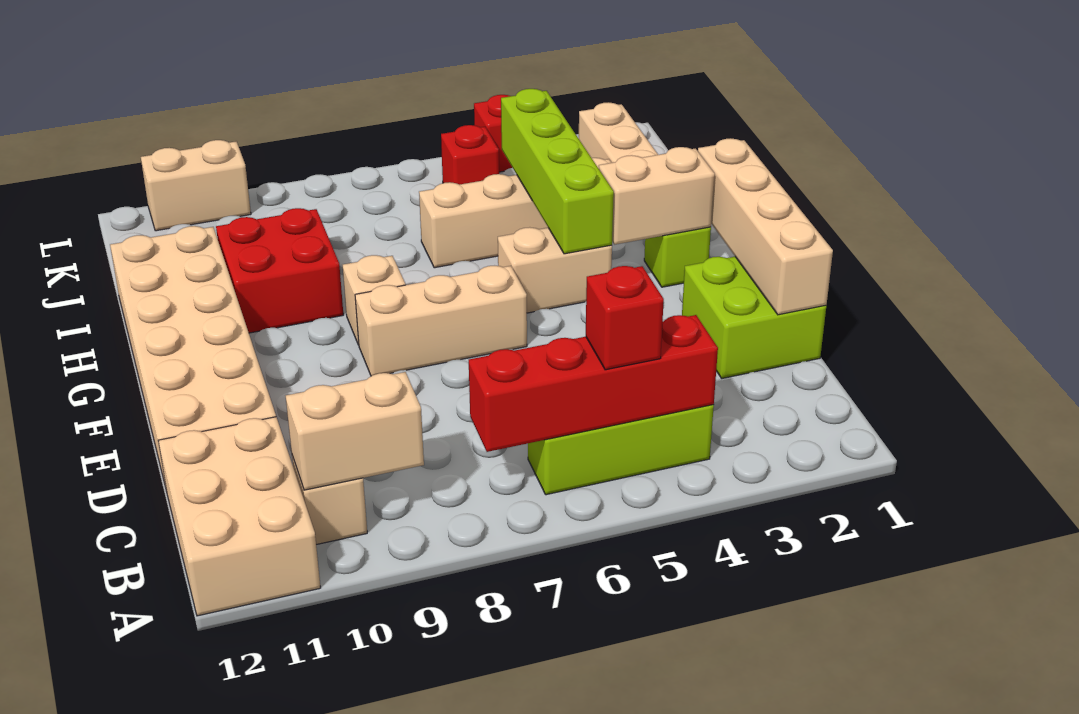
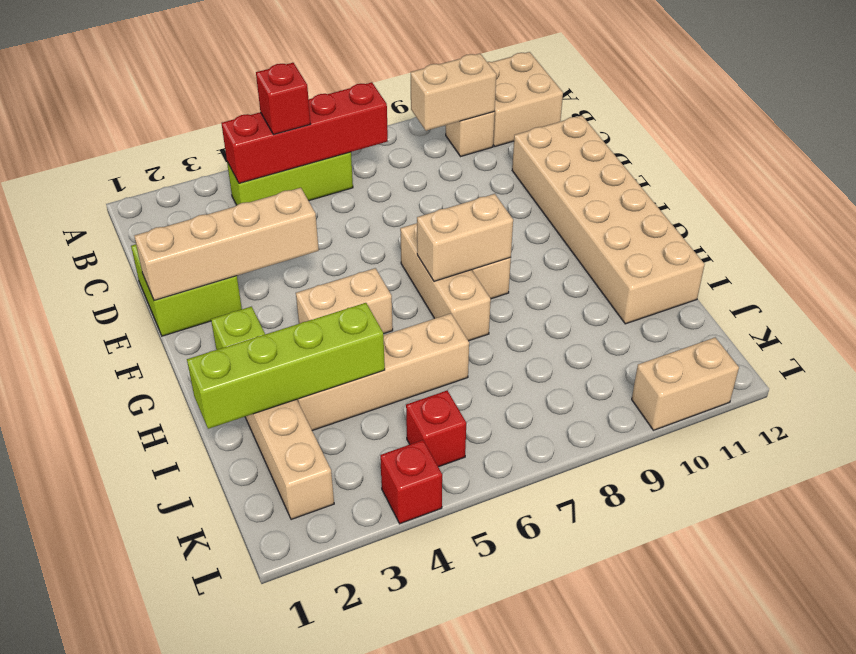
tan brick A11:C12 level 1 -> tan brick A11:B12 level 1
tan brick D1:G1 level 2 -> tan brick E1:E4 level 2
tan brick F6:F8 level 1 -> tan brick F7:H7 level 1
tan brick G2:G3 level 2 -> tan brick G7:G8 level 2
lime brick G4:J4 level 2 -> lime brick I1:I4 level 2
red brick H9:I10 level 1 -> none

